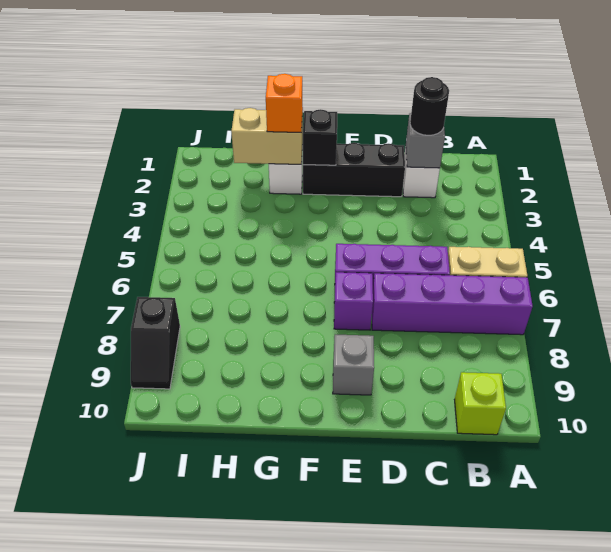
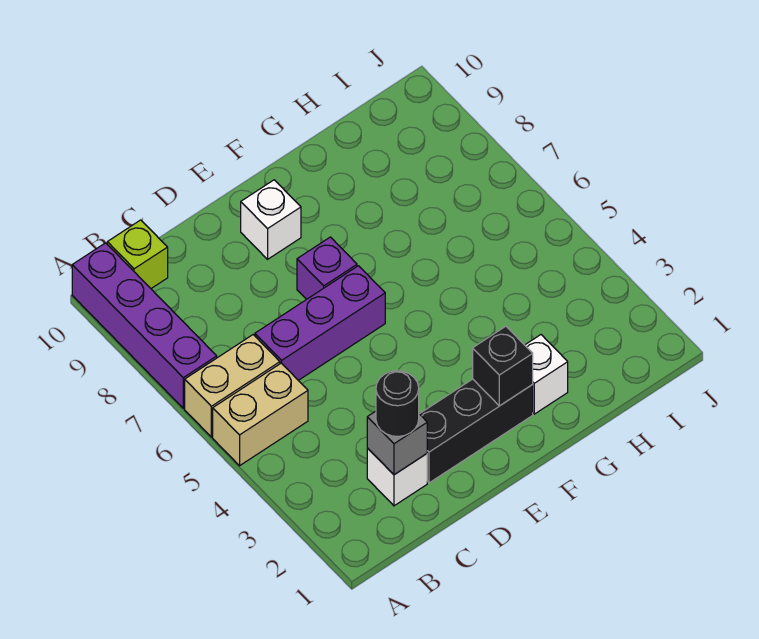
purple brick A7:D7 level 1 -> purple brick A7:A10 level 1
grey brick E9 level 1 -> white brick E9 level 1
tan brick G2:H2 level 2 -> tan brick A5:B5 level 1
orange brick G2 level 3 -> none
black slope J8:J9 level 1 top 8 -> none

